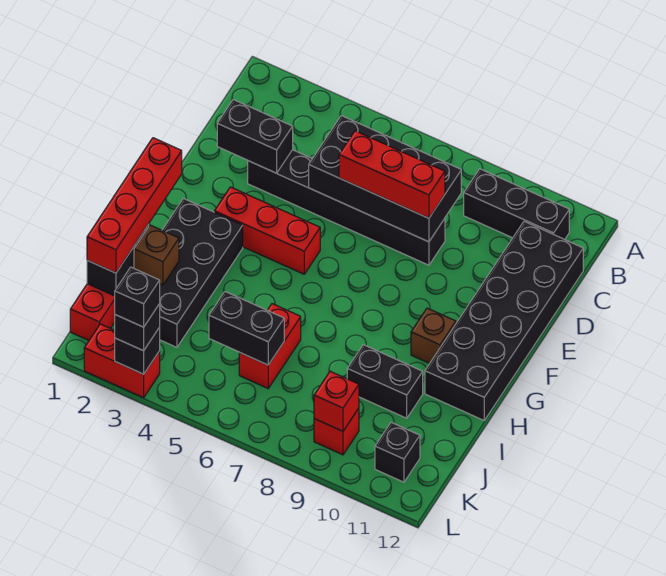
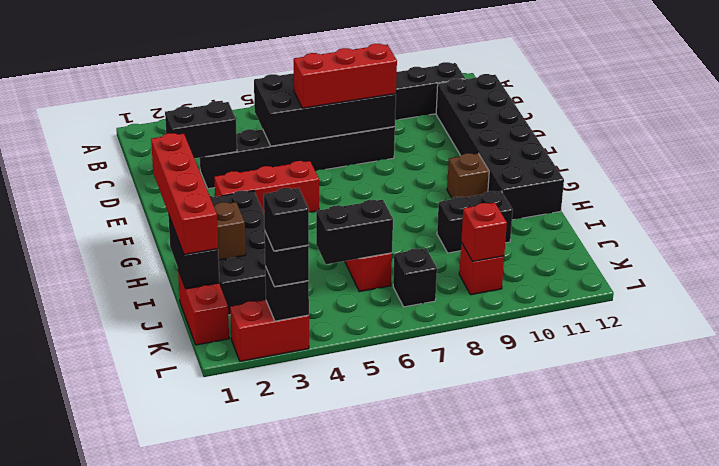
black brick K11 level 1 -> black brick K7 level 1

